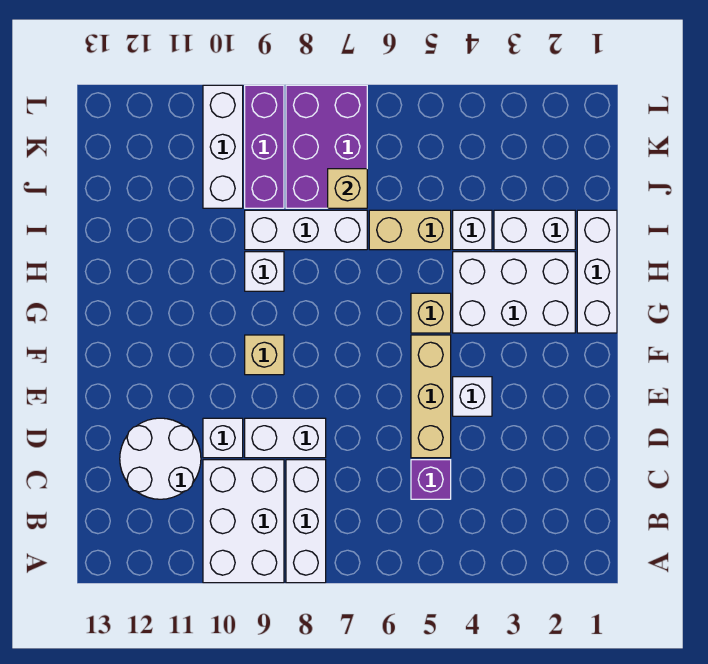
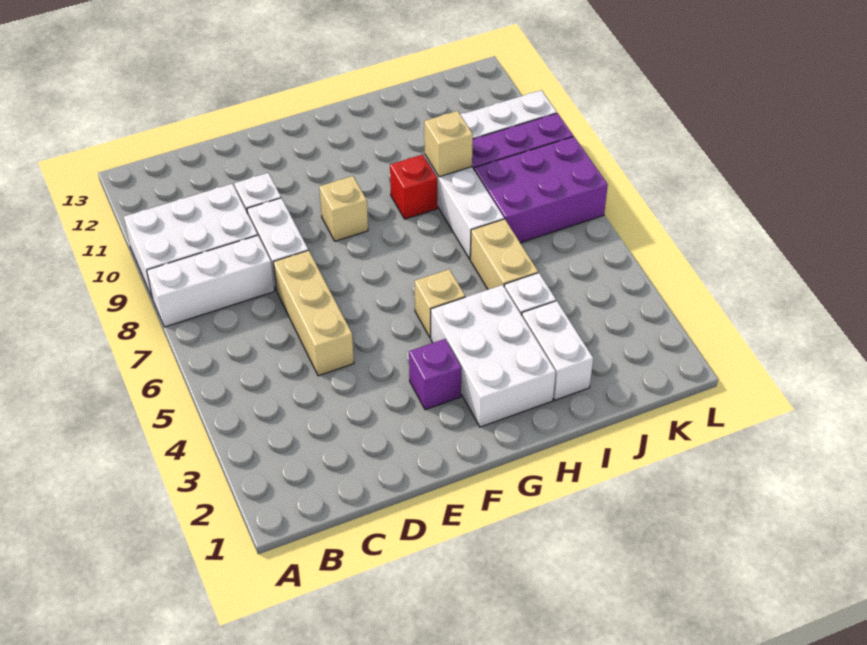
purple brick C5 level 1 -> purple brick F3 level 1
white round brick C11:D12 level 1 -> none
tan brick D5:F5 level 1 -> tan brick D5:D7 level 1
white brick E4 level 1 -> none
white brick G1:I1 level 1 -> none
white brick H9 level 1 -> red brick H9 level 1
tan brick J7 level 2 -> tan brick I9 level 2

